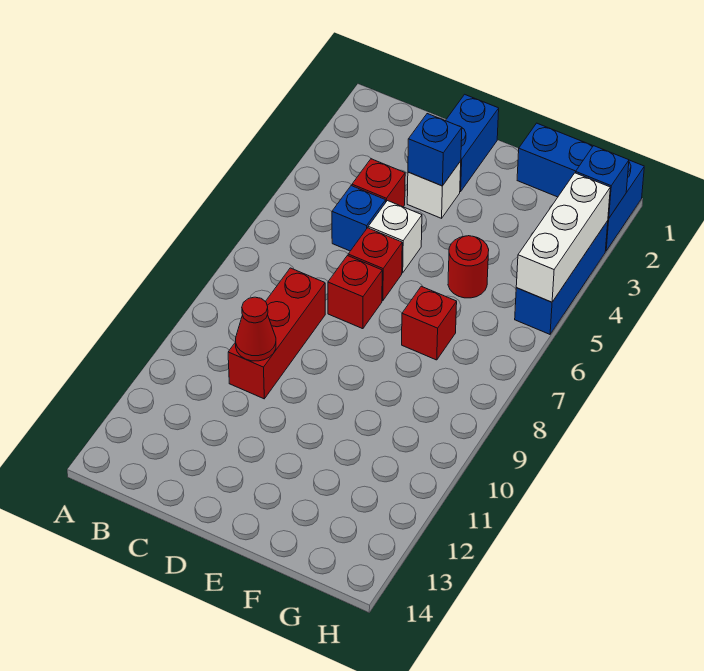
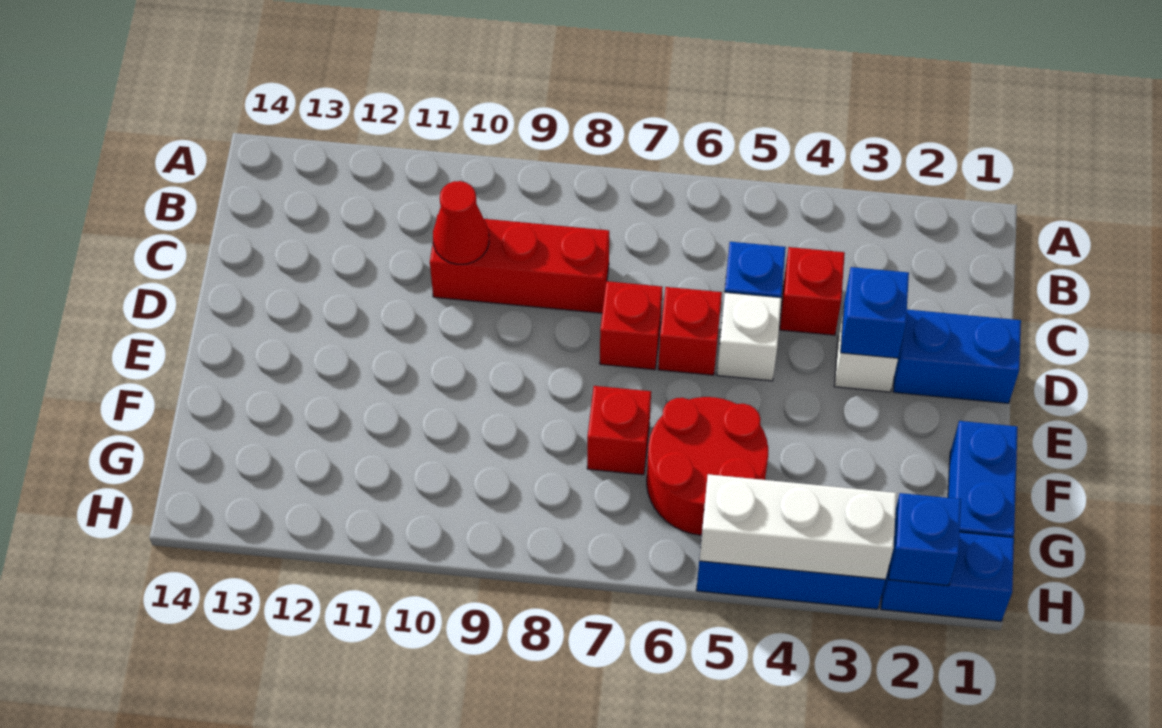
red round brick F5 level 1 -> red round brick F5:G6 level 1

